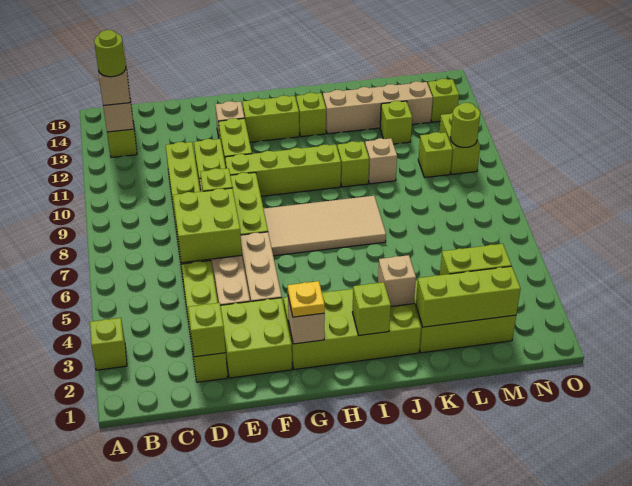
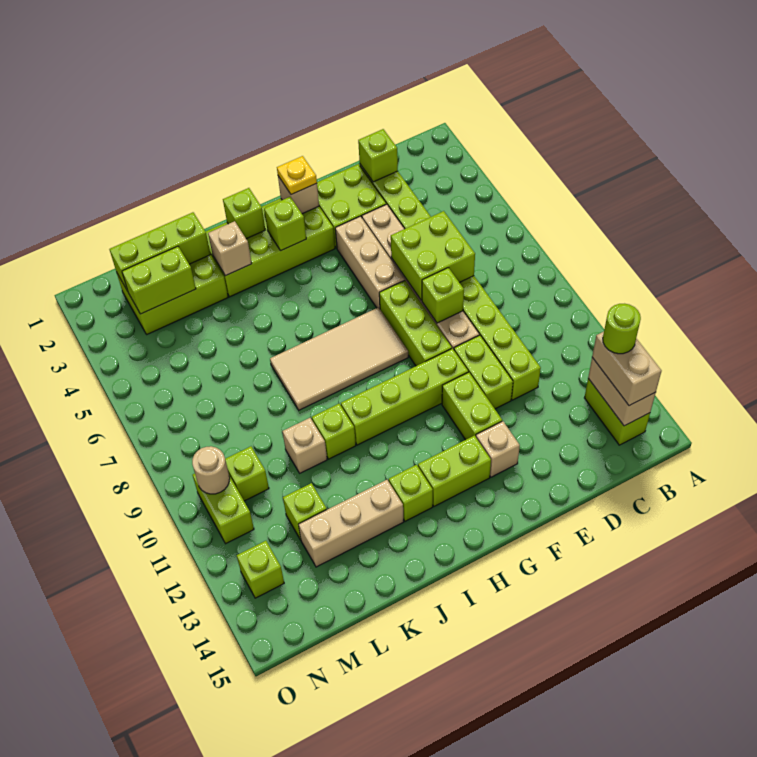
lime brick A3 level 1 -> lime brick H3 level 2
tan brick J13:M13 level 1 -> tan brick J13:L13 level 1
lime round brick N10 level 2 -> tan round brick N10 level 2

